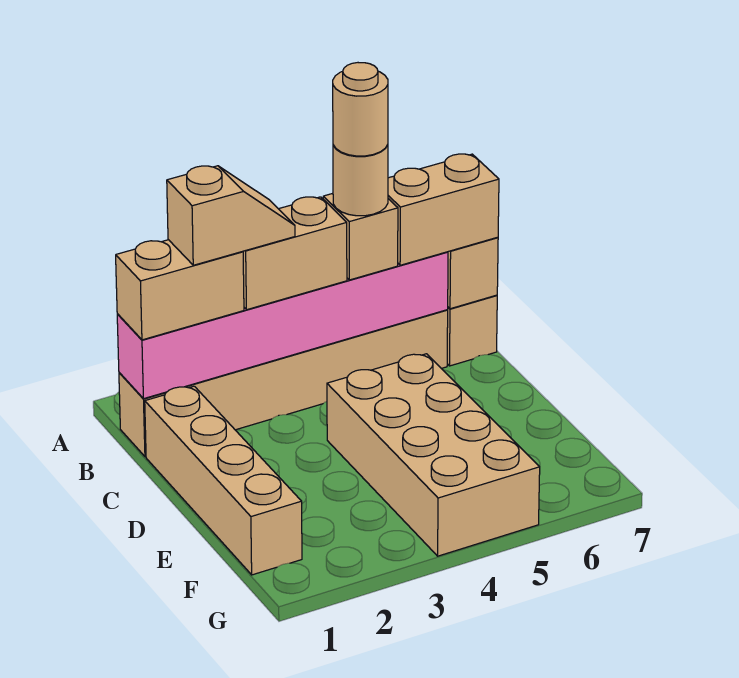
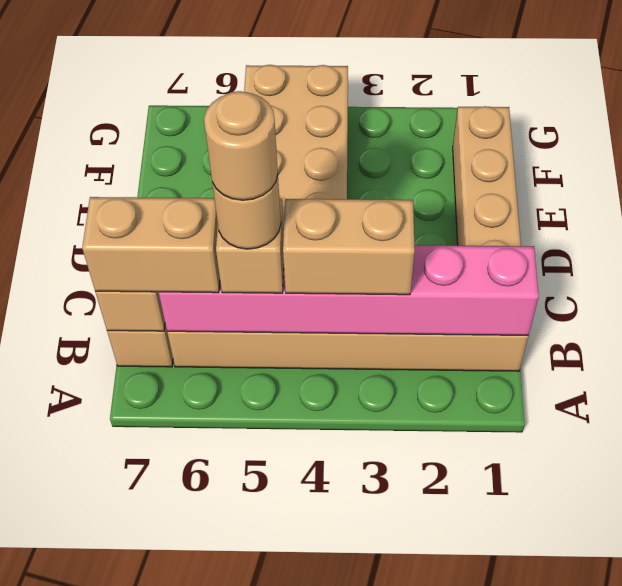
tan brick B1:B2 level 3 -> none
tan slope B2:B3 level 4 top 2 -> none

